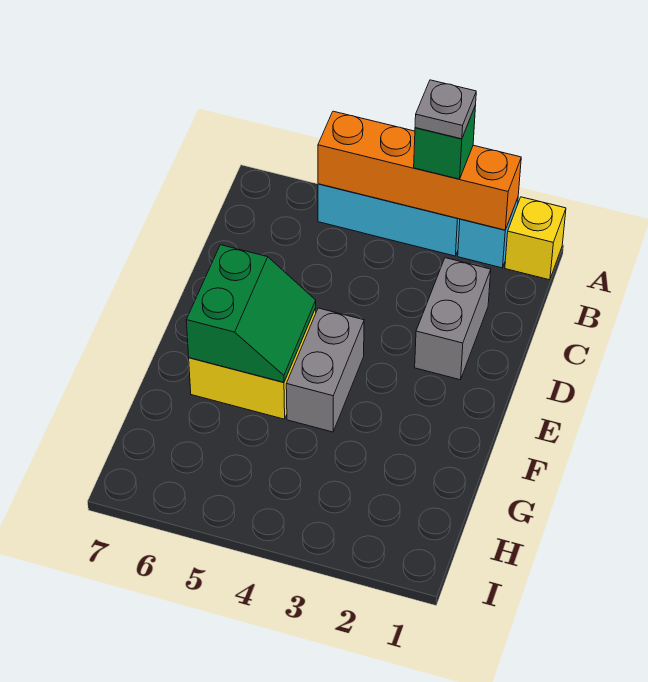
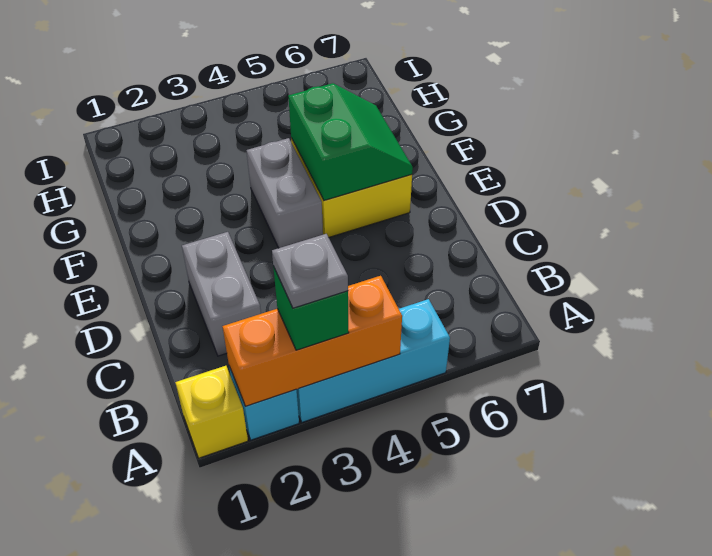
orange brick A2:A5 level 2 -> orange brick A2:A4 level 2
green slope E5:F6 level 2 top 6 -> green slope E5:F6 level 2 top 5

